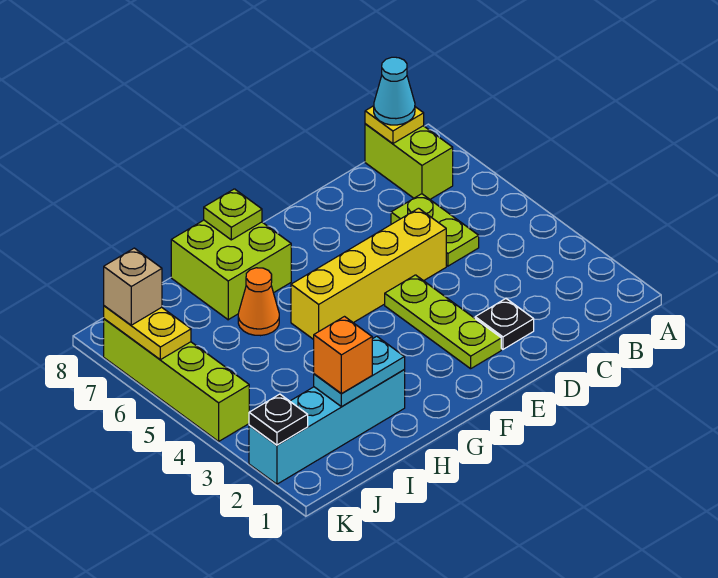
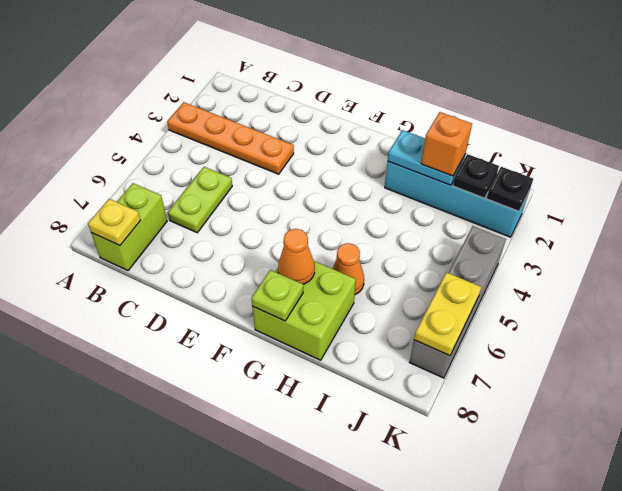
none -> orange plate A3:D3 level 1
cyan cone B8 level 3 -> none
black plate D2 level 1 -> black plate J2 level 2
yellow brick D5:G5 level 1 -> none
lime plate E2:E4 level 1 -> none
none -> orange cone G7 level 2
lime brick K4:K7 level 1 -> grey brick K4:K7 level 1
tan brick K7 level 3 -> none

